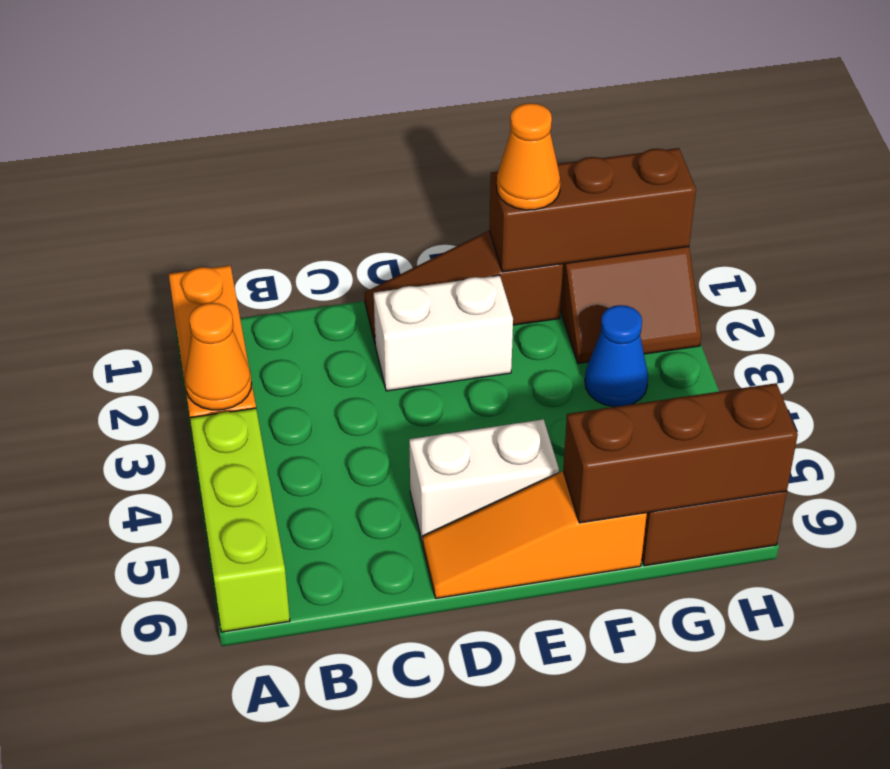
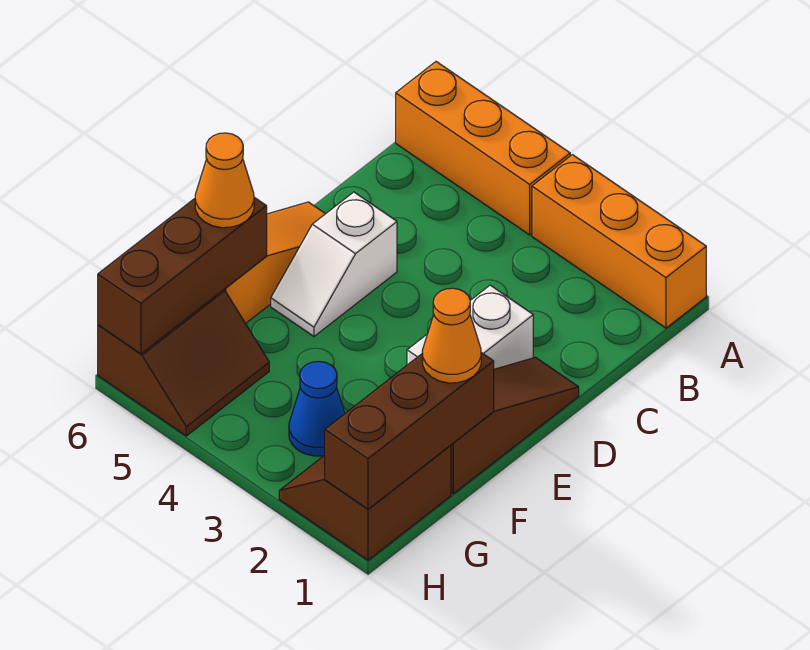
orange cone A3 level 2 -> orange cone F6 level 3
lime brick A4:A6 level 1 -> orange brick A4:A6 level 1
white brick D5:E5 level 1 -> white slope D5:E5 level 1 top D

